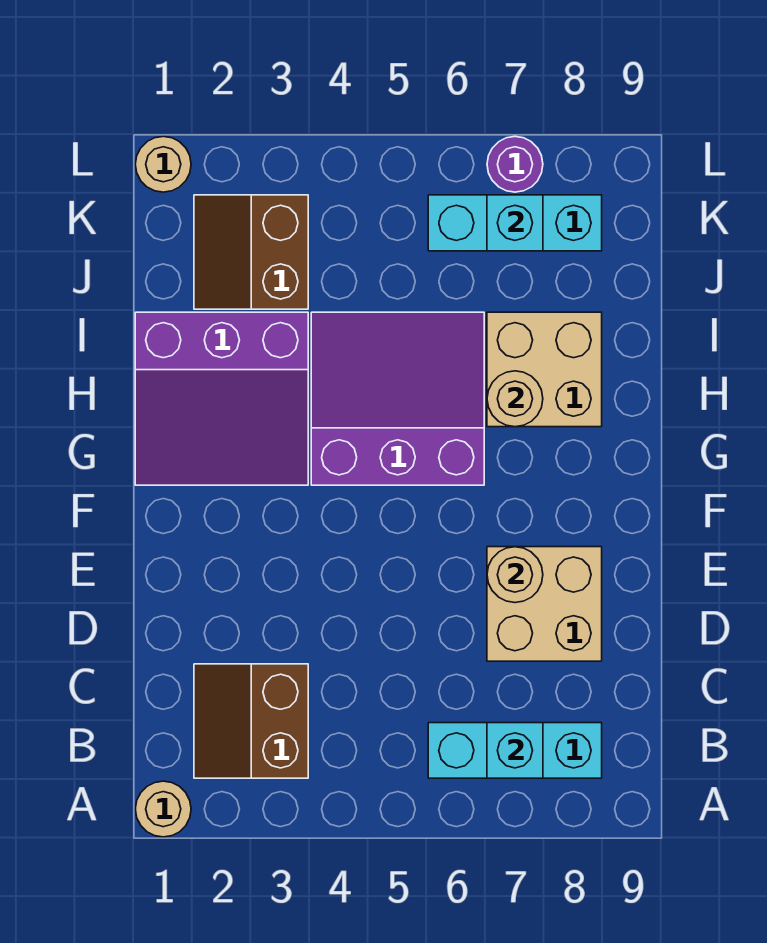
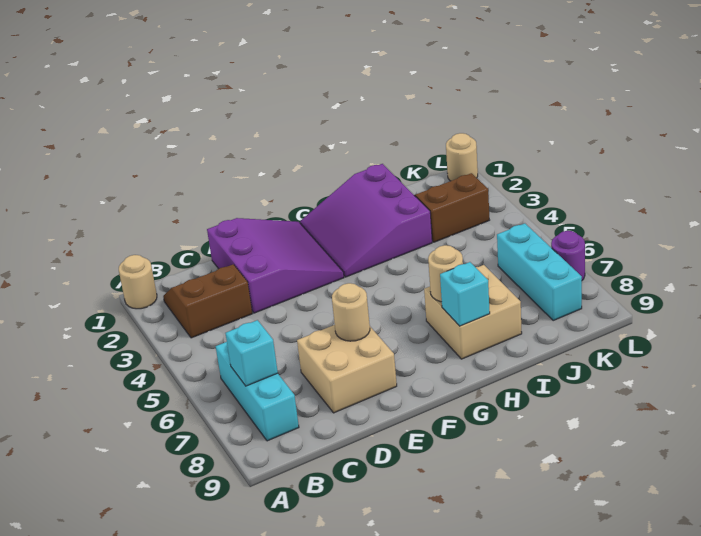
purple slope G4:I6 level 1 top G -> purple slope D1:F3 level 1 top D
cyan brick K7 level 2 -> cyan brick H8 level 2

